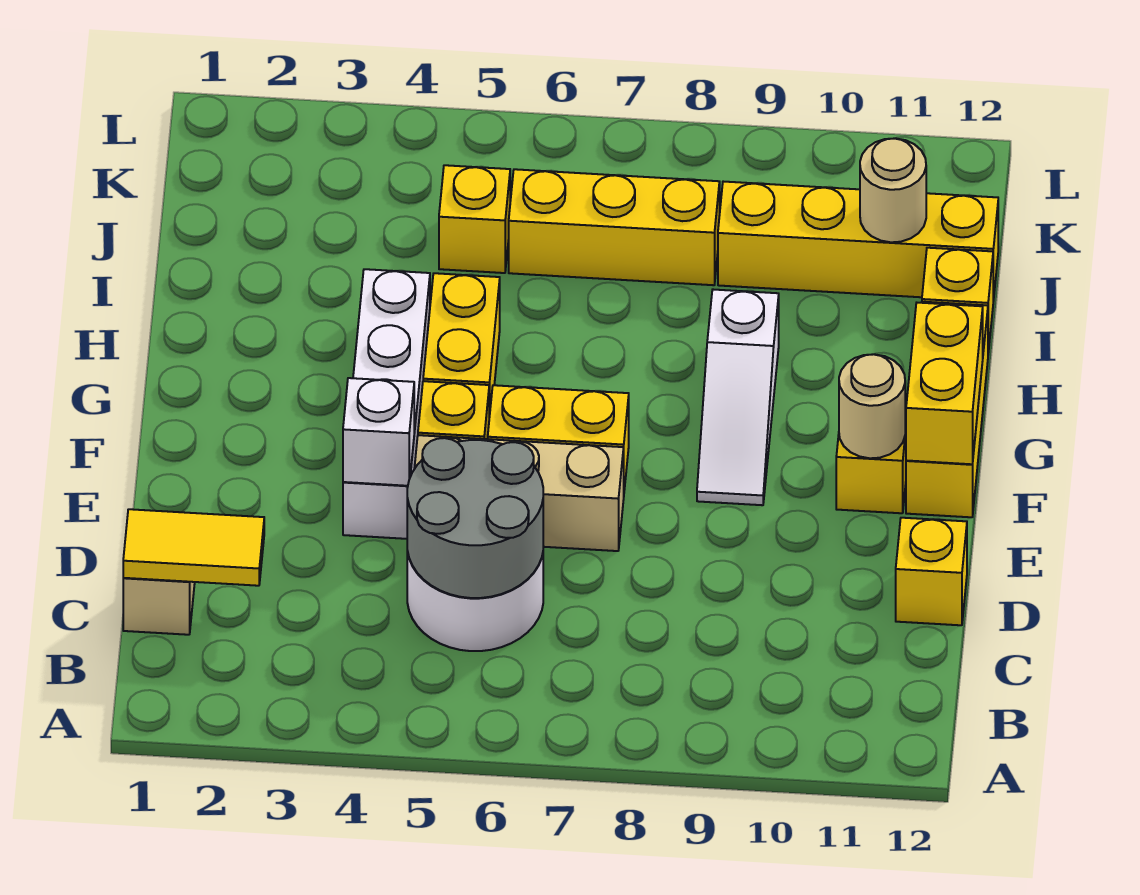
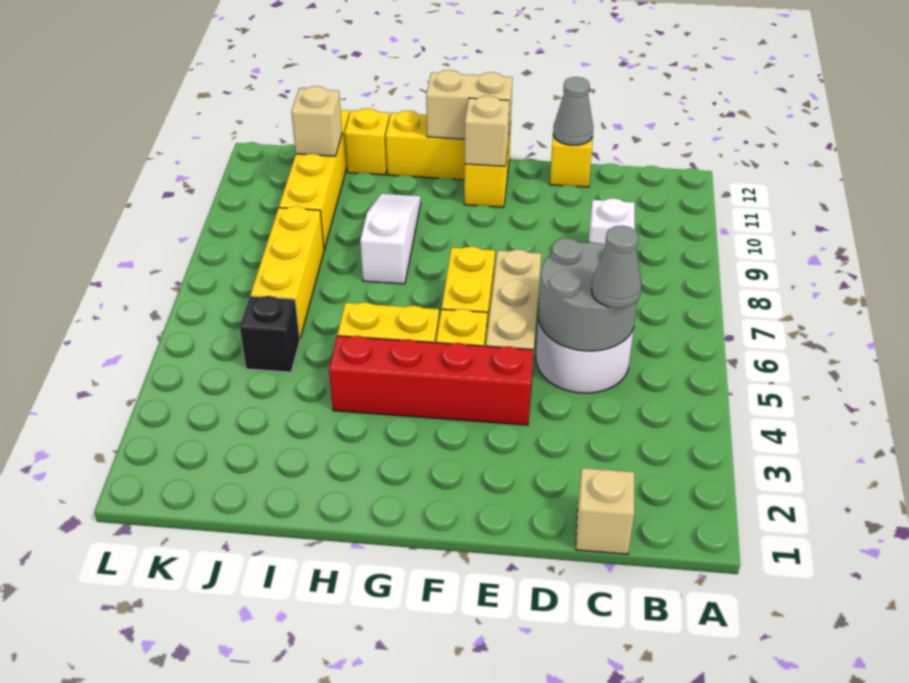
yellow tile C1:C2 level 2 -> none
none -> grey cone C5 level 3
none -> grey cone D12 level 2
white brick E4:H4 level 1 -> red brick E4:H4 level 1
white brick E4 level 2 -> white brick C9 level 1
white slope F9:H9 level 1 top H -> white slope H8:H10 level 1 top 8
tan round brick F11 level 2 -> tan brick F11 level 2
yellow brick F12:G12 level 2 -> tan brick F12:G12 level 2
yellow brick J5 level 1 -> black brick J5 level 1
tan round brick J11 level 2 -> tan brick J11 level 2

